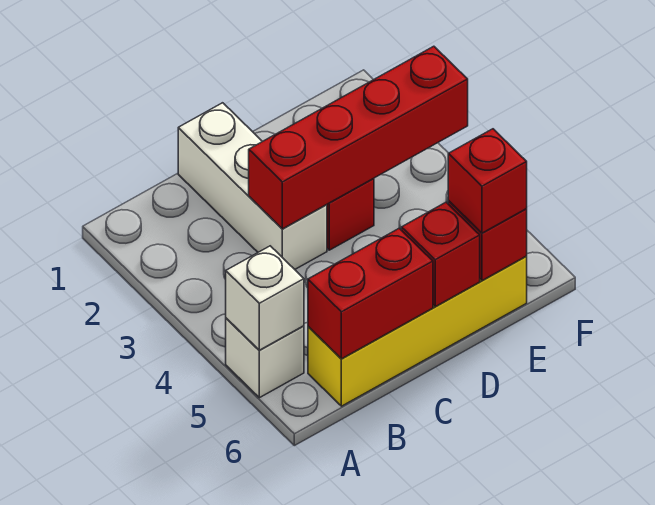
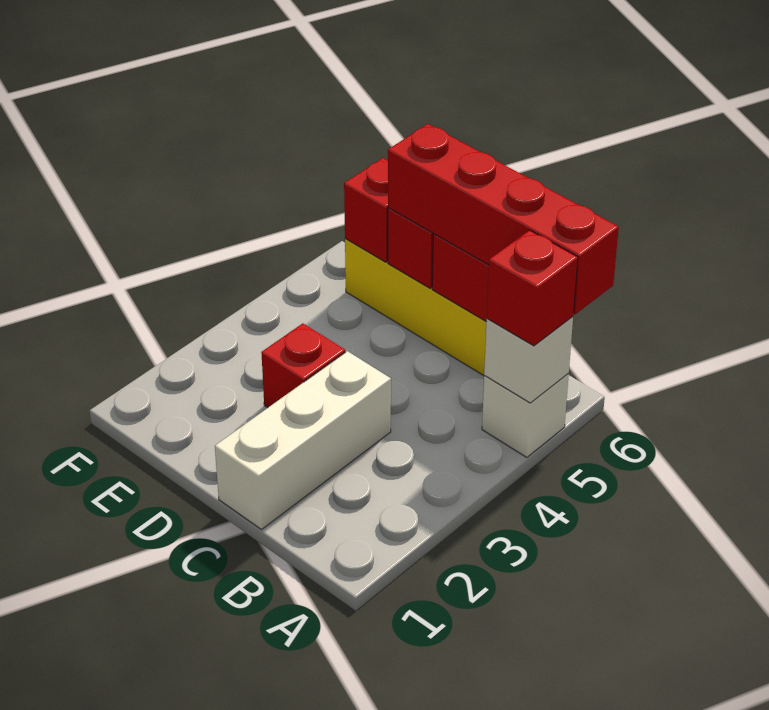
red brick C3:F3 level 2 -> red brick A6:D6 level 3
red brick E6 level 3 -> red brick A5 level 3

